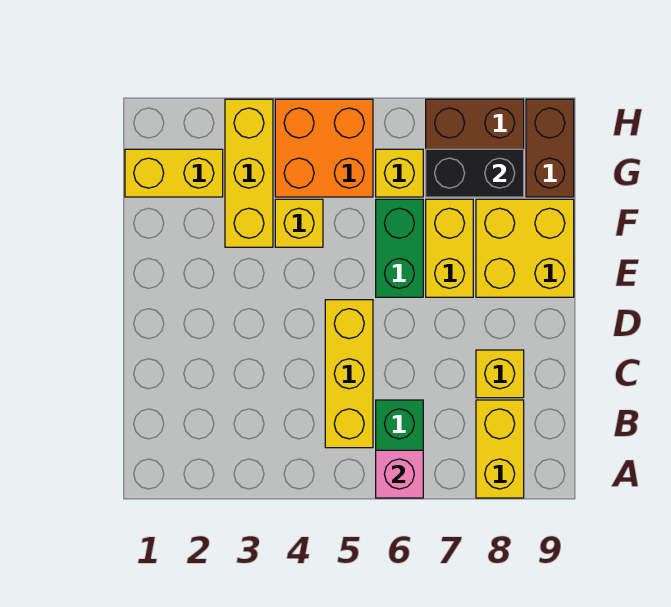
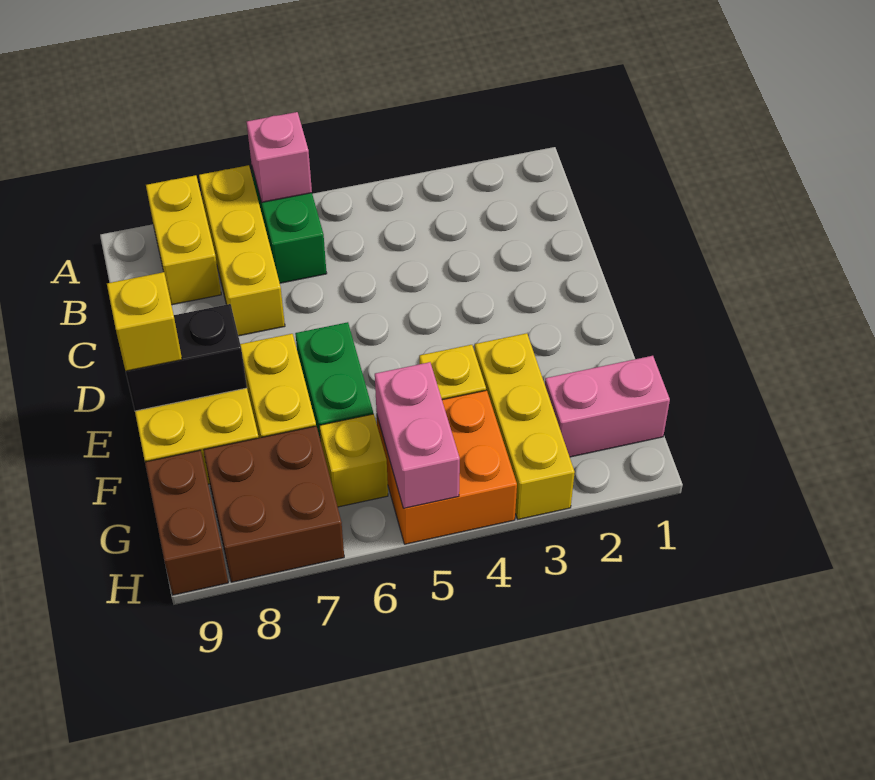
yellow brick B5:D5 level 1 -> yellow brick A7:C7 level 1
yellow brick C8 level 1 -> yellow brick E9 level 3
yellow brick G1:G2 level 1 -> pink brick G1:G2 level 1
none -> pink brick G5:H5 level 2
black brick G7:G8 level 2 -> black brick E8:E9 level 2

